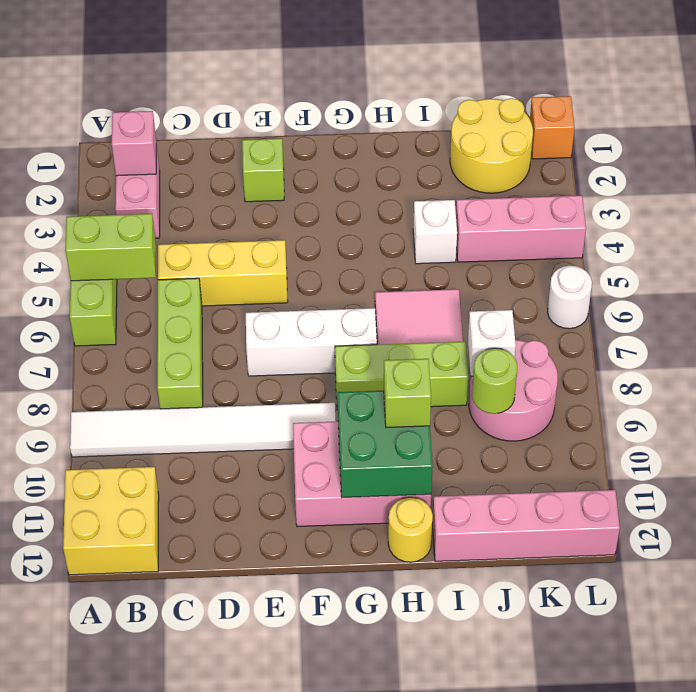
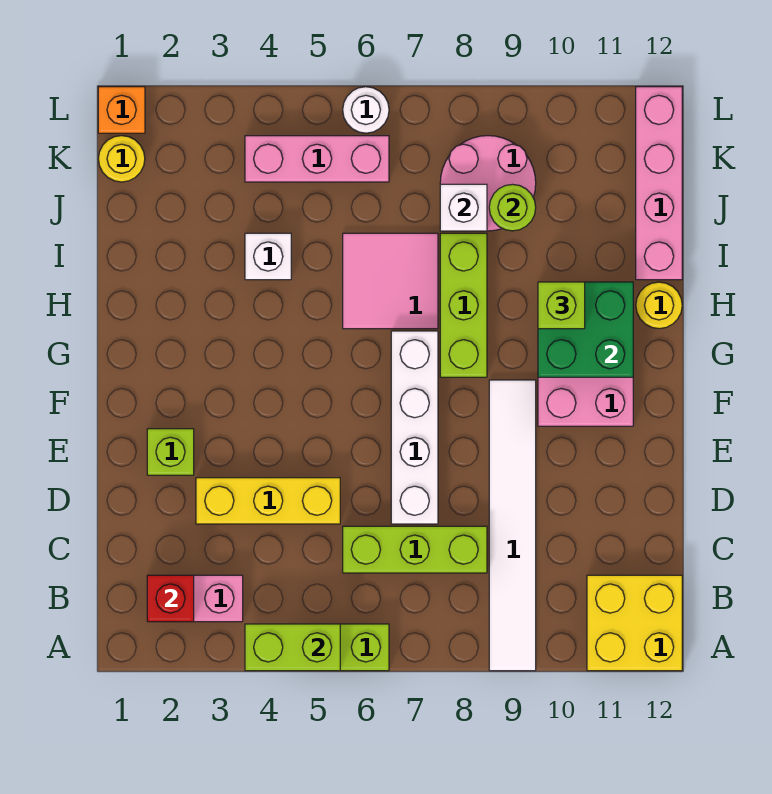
lime brick A5:B5 level 2 -> lime brick A4:A5 level 2
pink brick B2 level 2 -> red brick B2 level 2
yellow brick C5:E5 level 1 -> yellow brick D3:D5 level 1
white brick E7:G7 level 1 -> white brick D7:G7 level 1
yellow round brick J1:K2 level 1 -> yellow round brick K1 level 1
pink brick J4:L4 level 1 -> pink brick K4:K6 level 1

